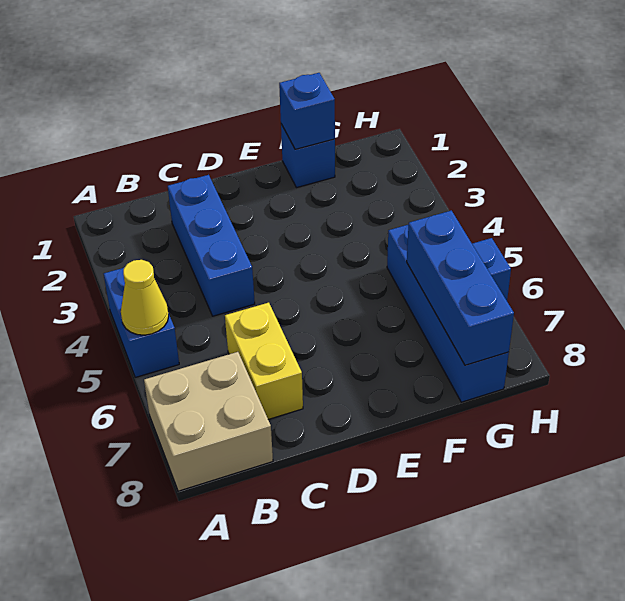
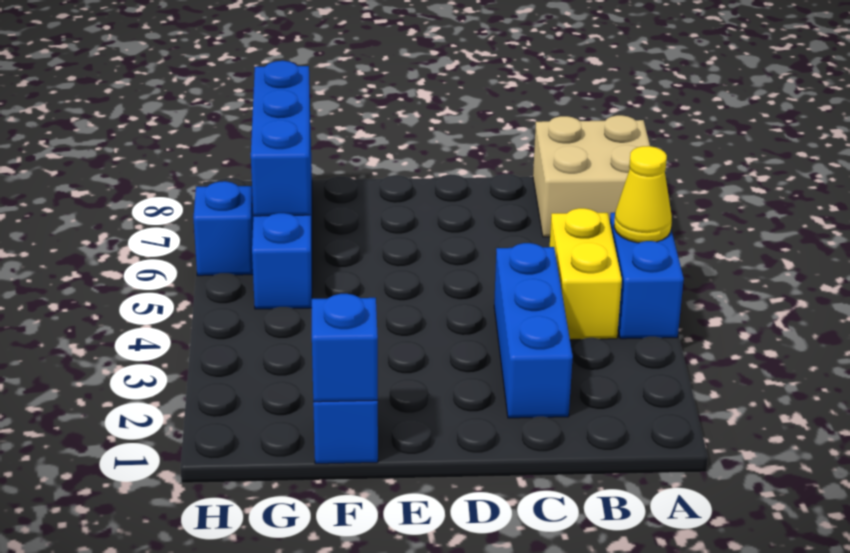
yellow brick C6:C7 level 1 -> yellow brick B4:B5 level 1

